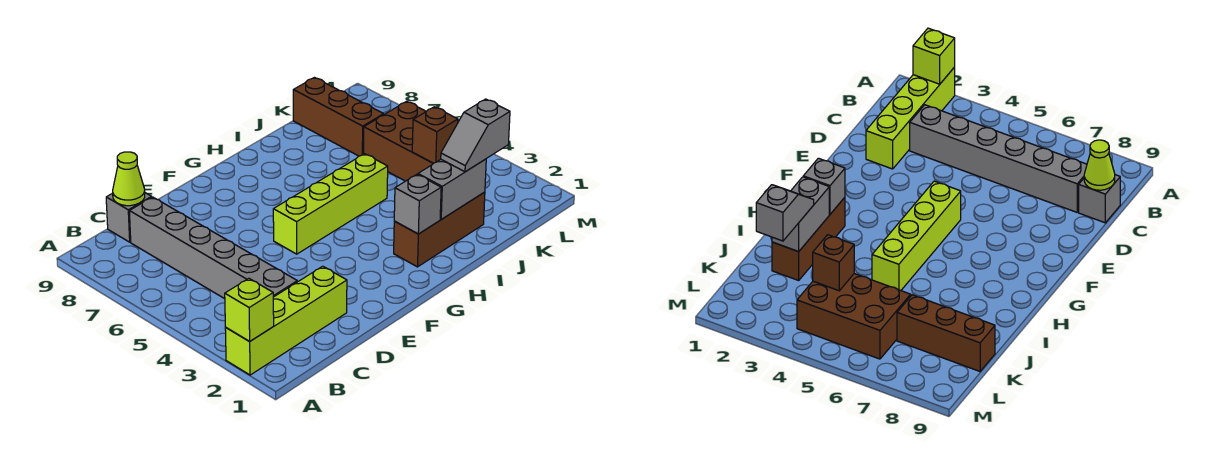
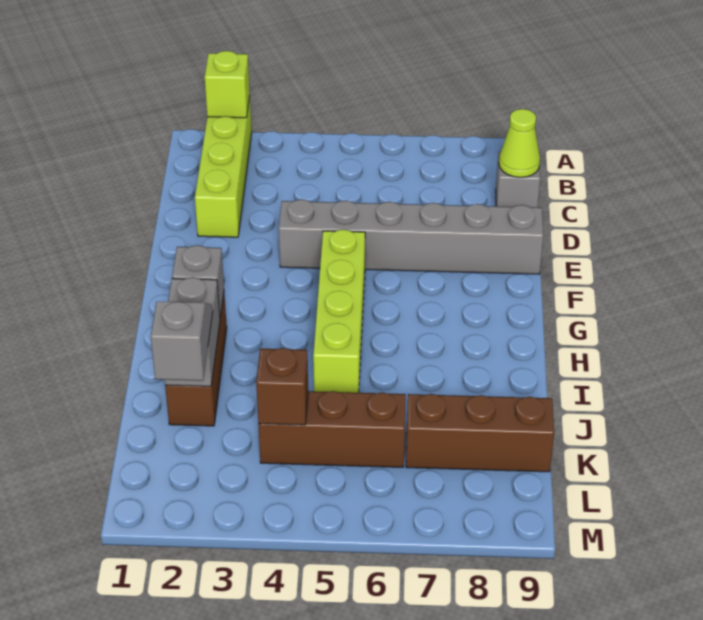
grey brick C3:C8 level 1 -> grey brick E4:E9 level 1
brown brick K4:L6 level 1 -> brown brick K4:K6 level 1

